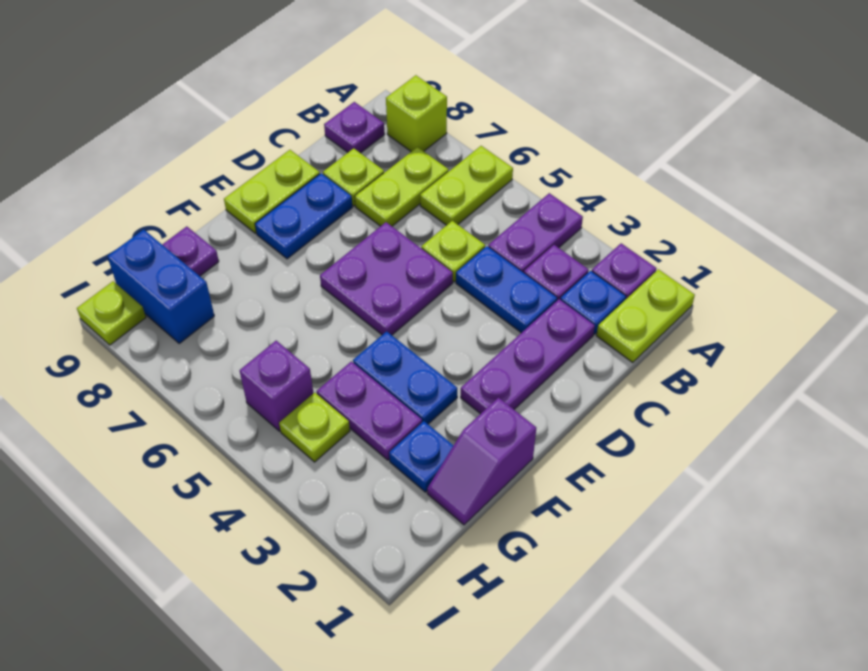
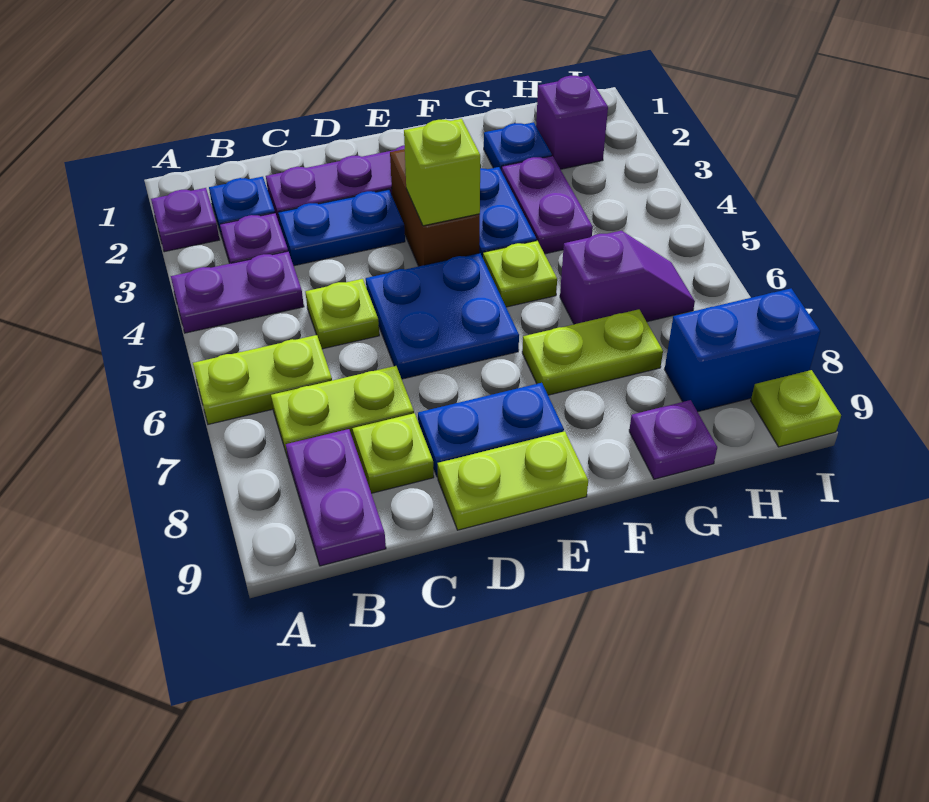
lime plate A1:B1 level 1 -> lime plate F7:G7 level 1
lime brick A8 level 1 -> lime brick E4 level 2
purple plate B9 level 1 -> purple plate B8:B9 level 1
blue plate C3:C4 level 1 -> blue plate C3:D3 level 1
purple plate D5:E6 level 1 -> blue plate D5:E6 level 1
none -> brown brick E3:E4 level 1
purple slope F1:G1 level 1 top F -> purple slope G6:H6 level 1 top G
lime plate H4 level 1 -> lime plate F5 level 1
purple brick H5 level 1 -> purple brick H2 level 1
blue brick H8:H9 level 1 -> blue brick H8:I8 level 1

